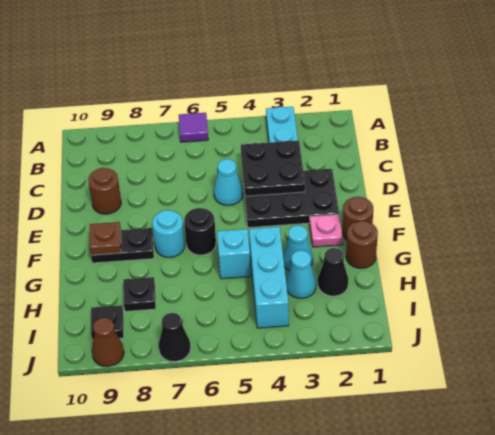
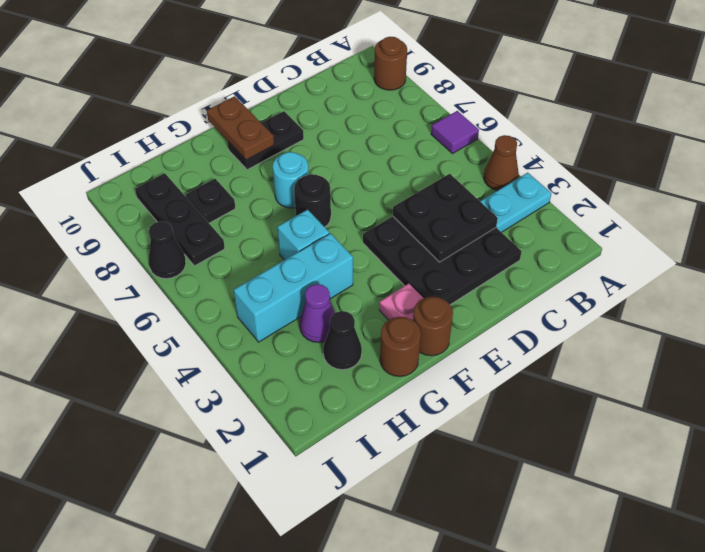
black plate D2:E4 level 1 -> black plate C2:E4 level 1
cyan cone D5 level 1 -> none
brown round brick D9 level 1 -> brown round brick A9 level 1
black plate F8:F9 level 1 -> black plate E9:F9 level 1
brown plate F9 level 2 -> brown plate F9:F10 level 2
cyan cone G3 level 1 -> none
cyan cone H3 level 1 -> purple cone H3 level 1
black plate I9 level 1 -> black plate I7:I9 level 1
brown cone J9 level 1 -> brown cone A4 level 1

